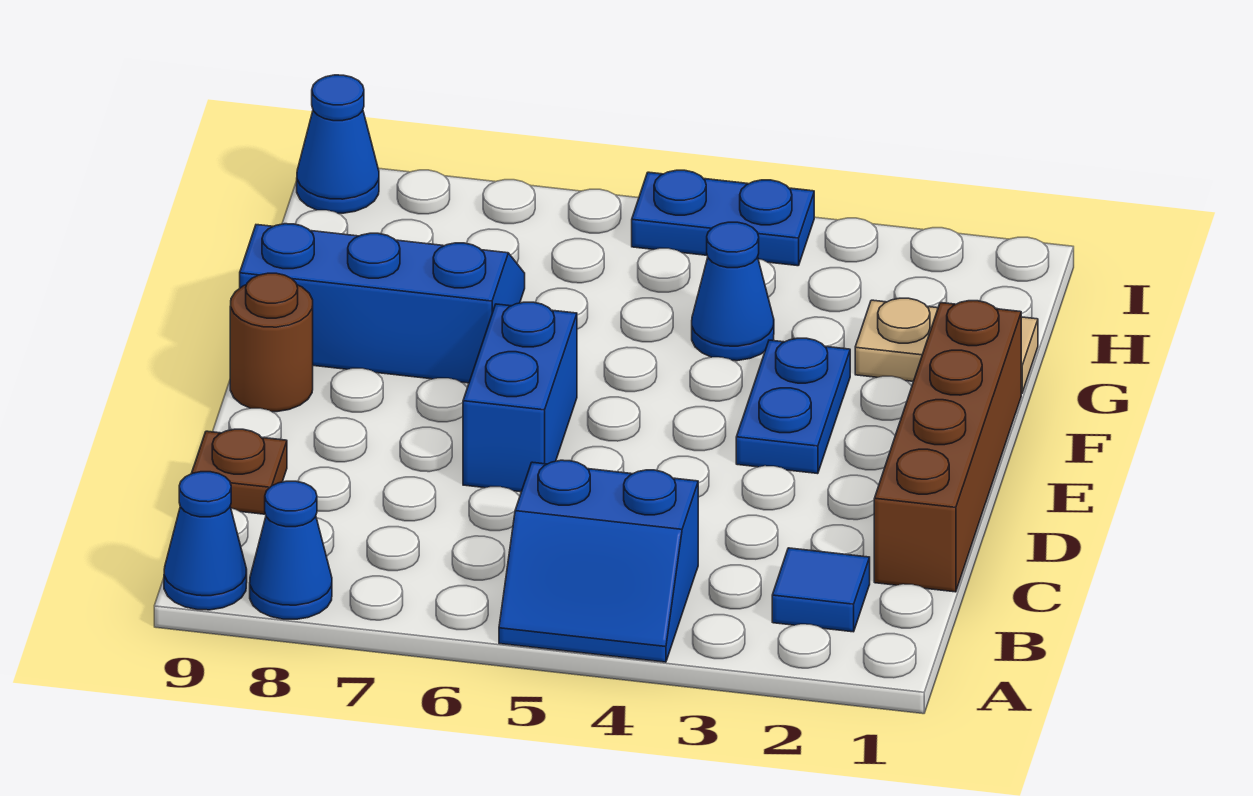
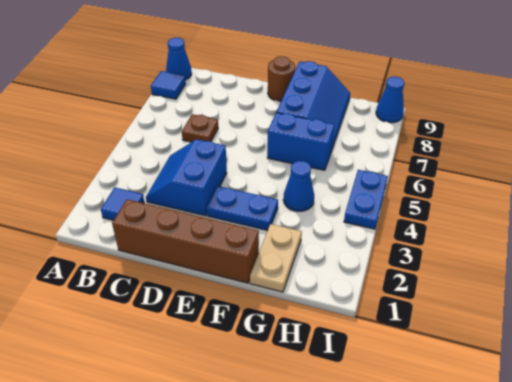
blue slope A4:B5 level 1 top B -> blue slope C3:D4 level 1 top D
blue cone A8 level 1 -> blue tile A8 level 1
brown plate C9 level 1 -> brown plate C6 level 1
blue brick D6:E6 level 1 -> blue brick F6:G6 level 1

